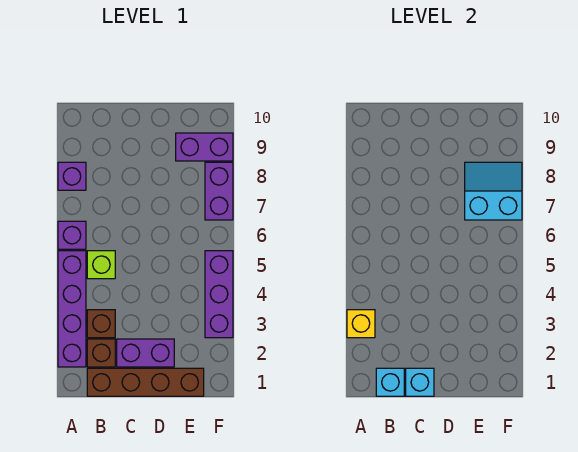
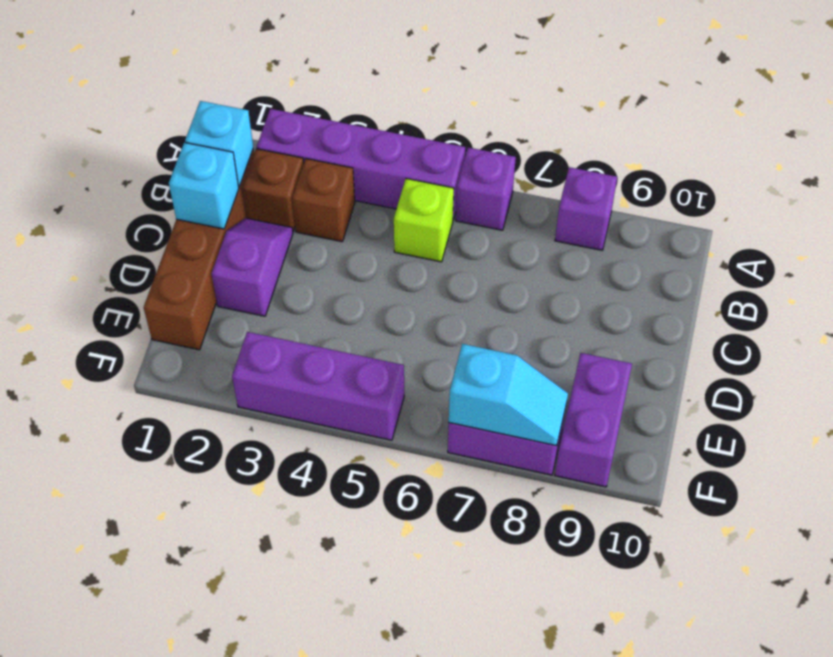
yellow brick A3 level 2 -> none
purple brick C2:D2 level 1 -> purple slope C2:D2 level 1 top D
cyan slope E7:F8 level 2 top 7 -> cyan slope F7:F8 level 2 top 7

